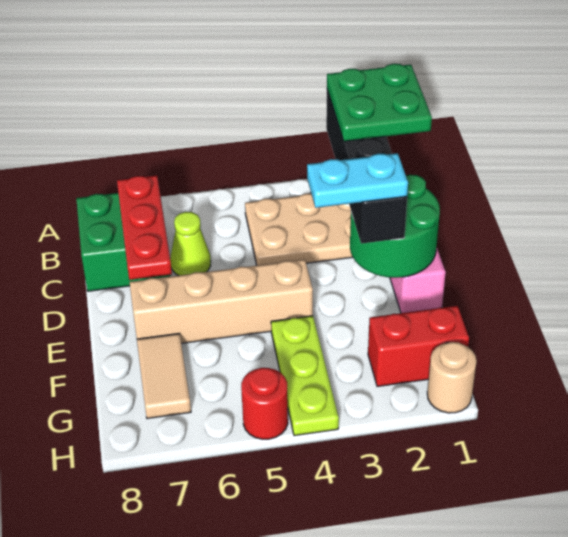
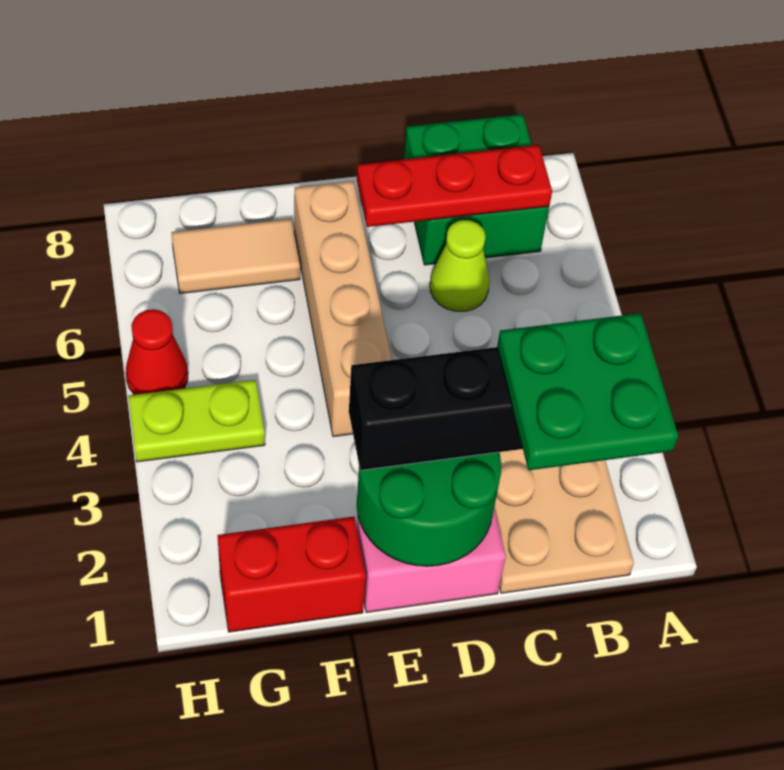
cyan plate E2:E3 level 4 -> none
lime plate F4:H4 level 1 -> lime plate G4:H4 level 1
red brick G1:G2 level 1 -> red brick F1:G1 level 1
tan round brick H1 level 1 -> none
red round brick H5 level 1 -> red cone H5 level 1

